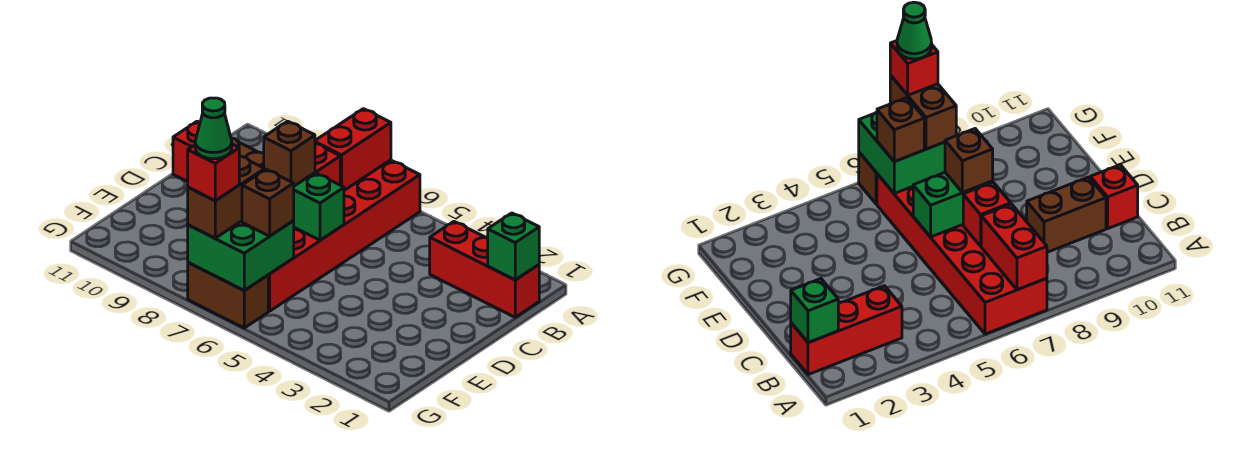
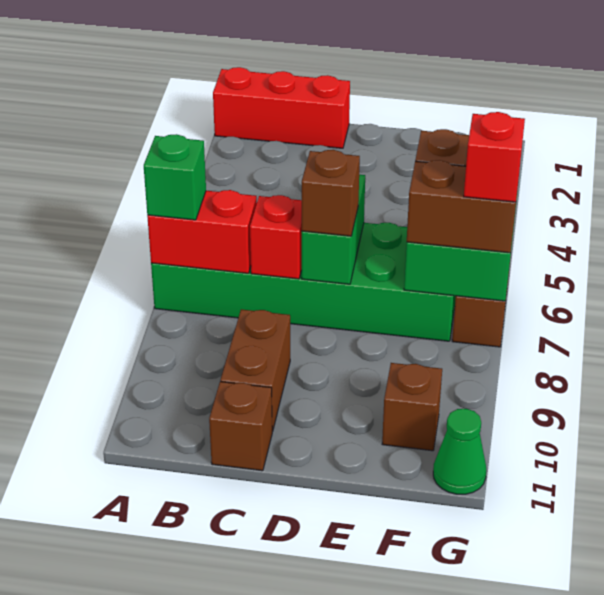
red brick A6:F7 level 1 -> green brick A6:F7 level 1
red brick B1:B3 level 1 -> red brick A1:C1 level 1
green brick B1 level 2 -> green brick A7 level 3
red brick C11 level 1 -> brown brick C11 level 1
none -> brown brick F10 level 1
green cone G7 level 5 -> green cone G11 level 1

